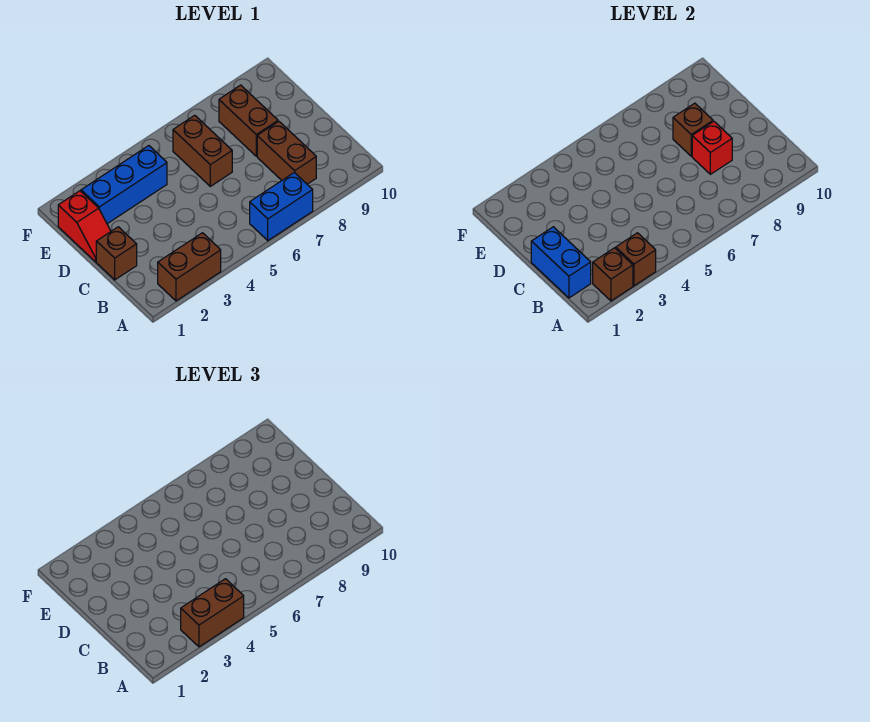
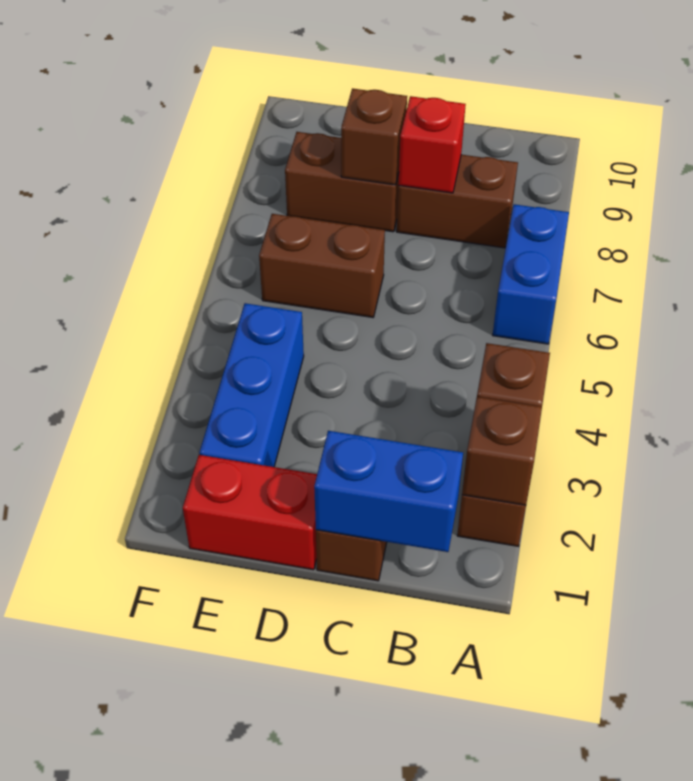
brown brick A3:A4 level 3 -> none
red slope D1:E1 level 1 top E -> red brick D1:E1 level 1

